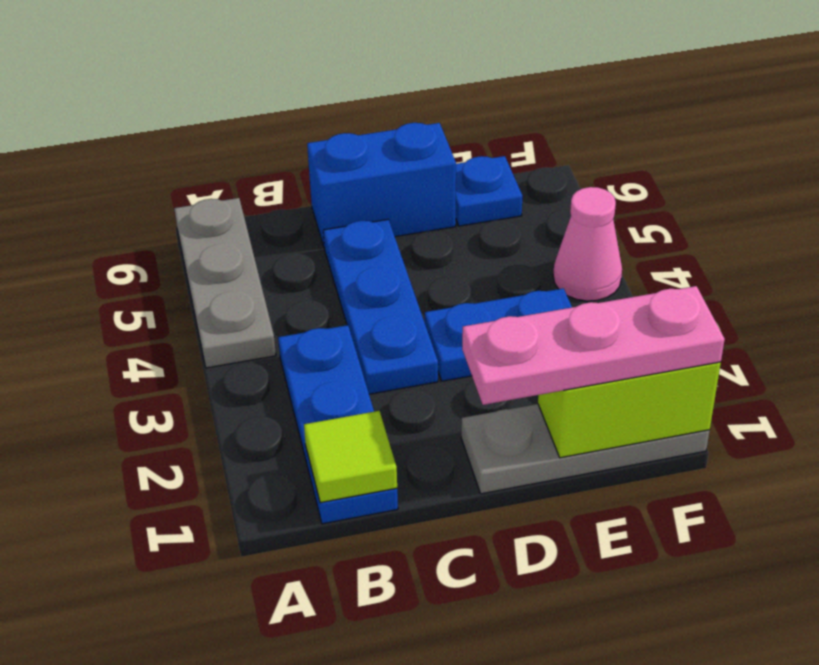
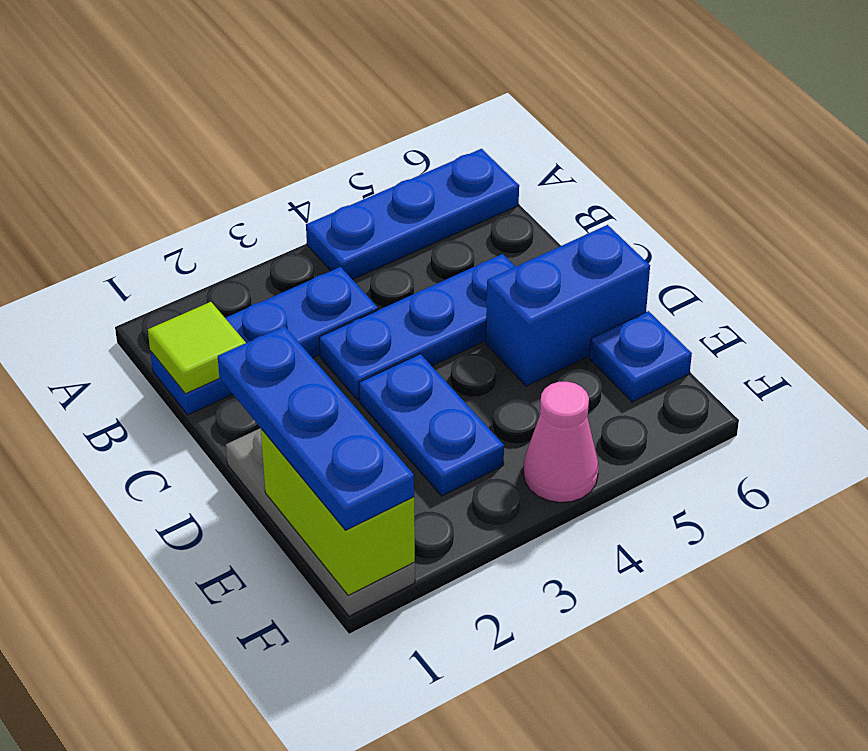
grey plate A4:A6 level 1 -> blue plate A4:A6 level 1
blue brick C6:D6 level 1 -> blue brick D5:D6 level 1
pink plate D1:F1 level 3 -> blue plate D1:F1 level 3

